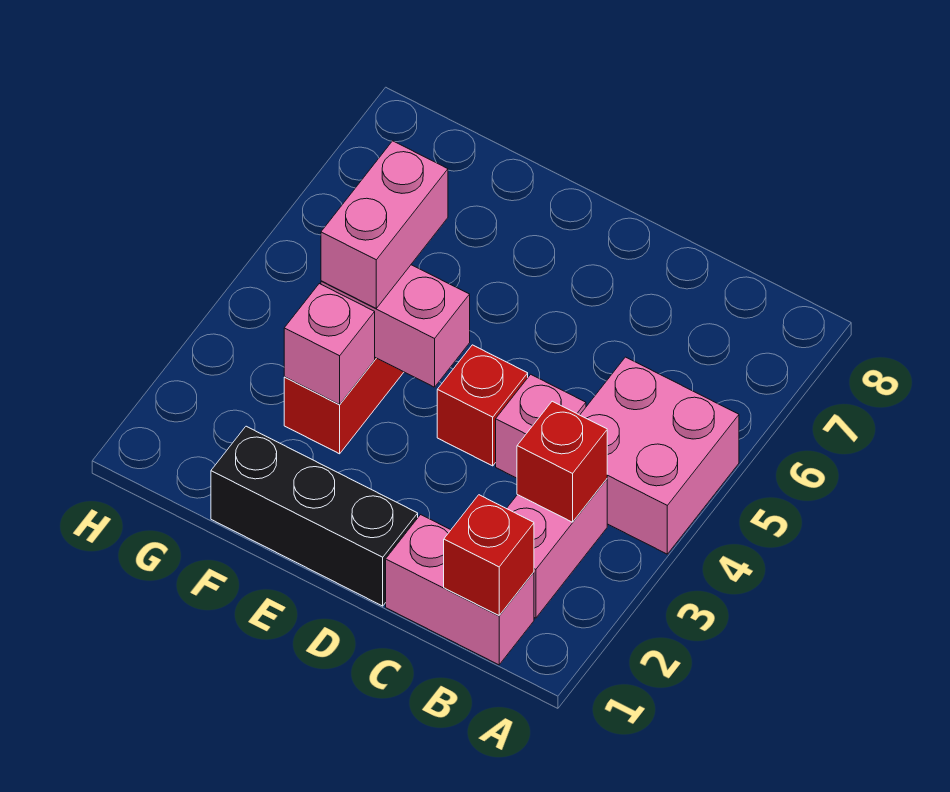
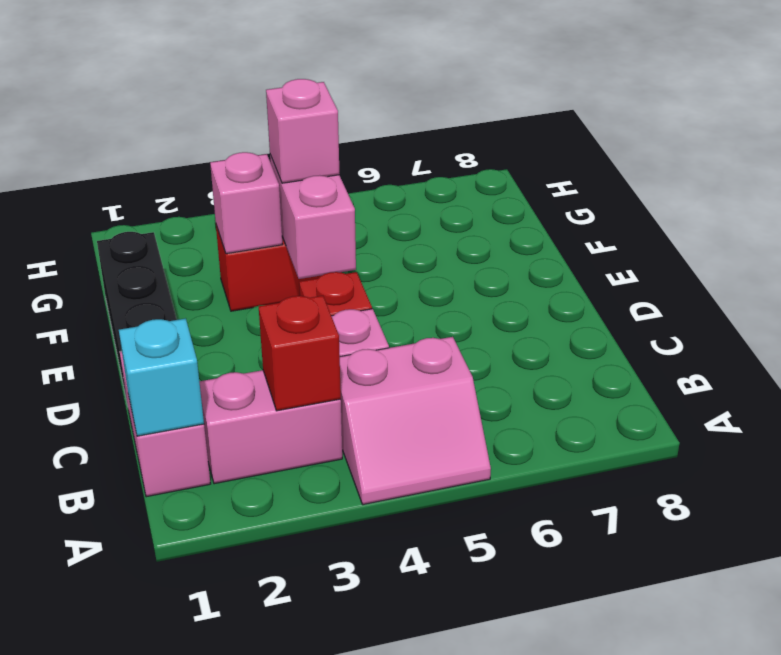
pink brick A4:B5 level 1 -> pink slope A4:B5 level 1 top B
red brick B1 level 2 -> cyan brick B1 level 2
pink brick F4:F5 level 3 -> pink brick F4 level 3

